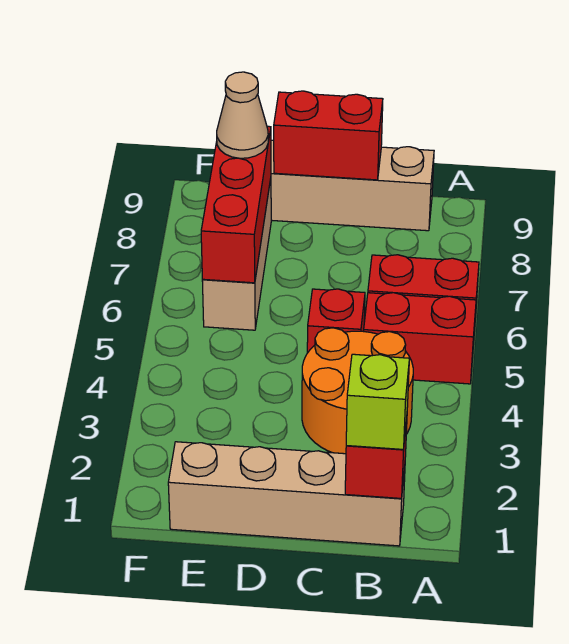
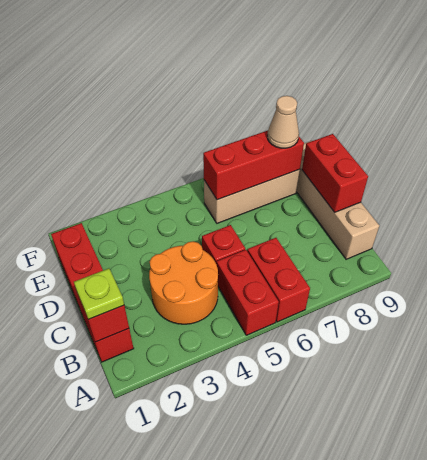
tan brick B1:E1 level 1 -> red brick B1:E1 level 1
lime brick B1 level 3 -> lime plate B1 level 3

